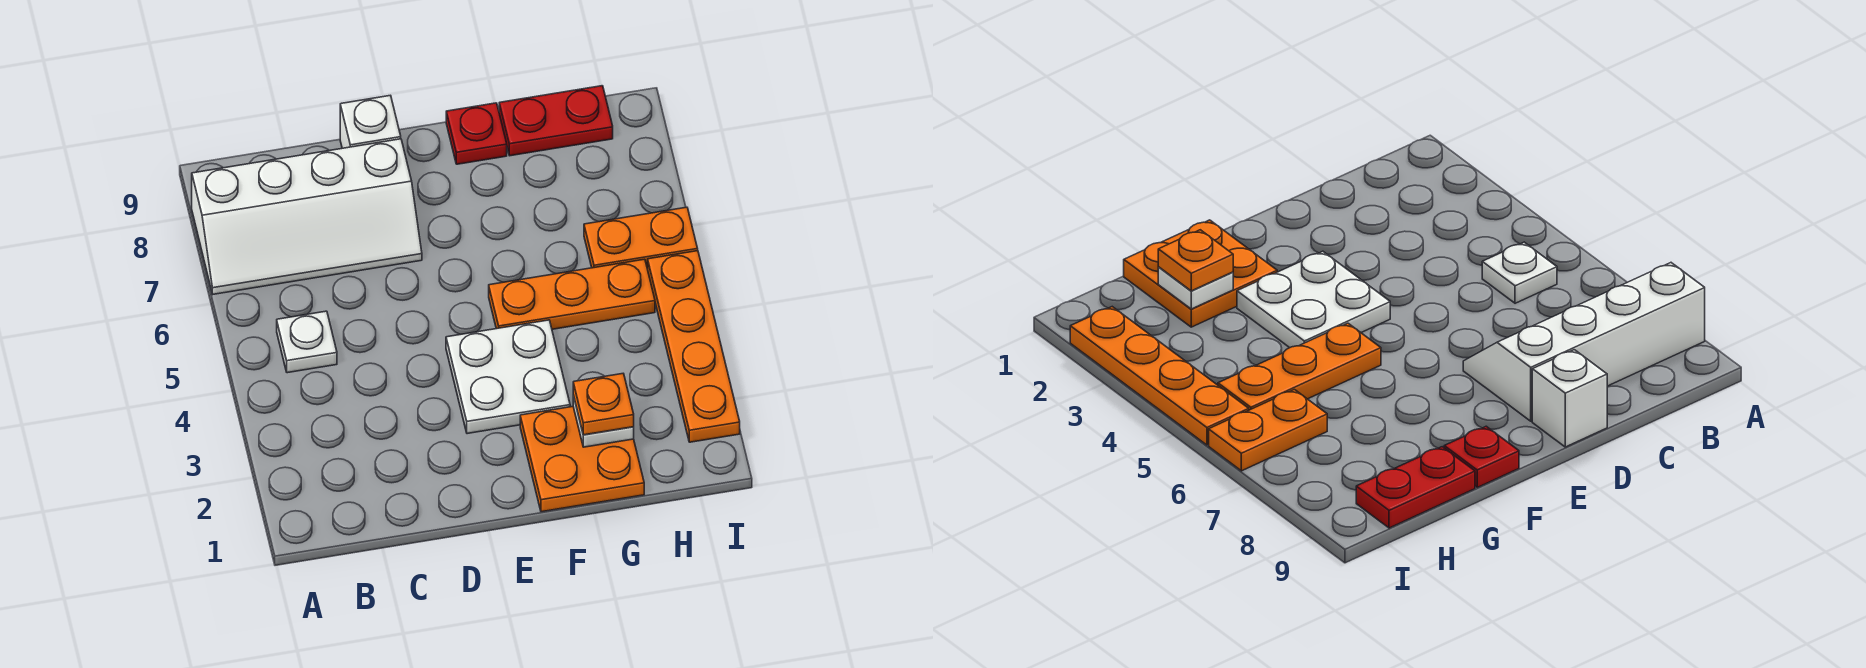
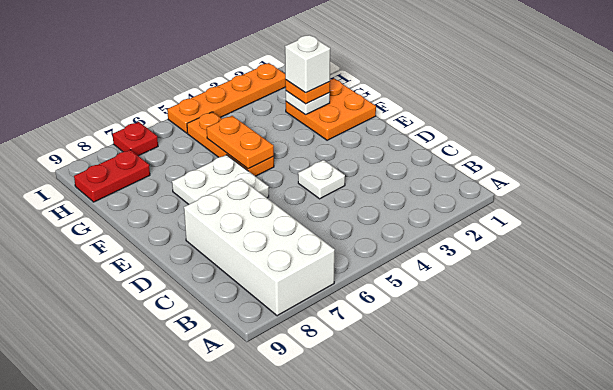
white slope A7:D8 level 1 top 8 -> white brick A7:D8 level 1
white plate B5 level 1 -> white plate D4 level 1
white brick D9 level 1 -> white brick G2 level 4
white plate E3:F4 level 1 -> white plate E6:F7 level 1
red plate F9 level 1 -> red plate I7 level 1
red plate G9:H9 level 1 -> red plate H8:H9 level 1
orange plate H6:I6 level 1 -> orange plate F5:G5 level 2

